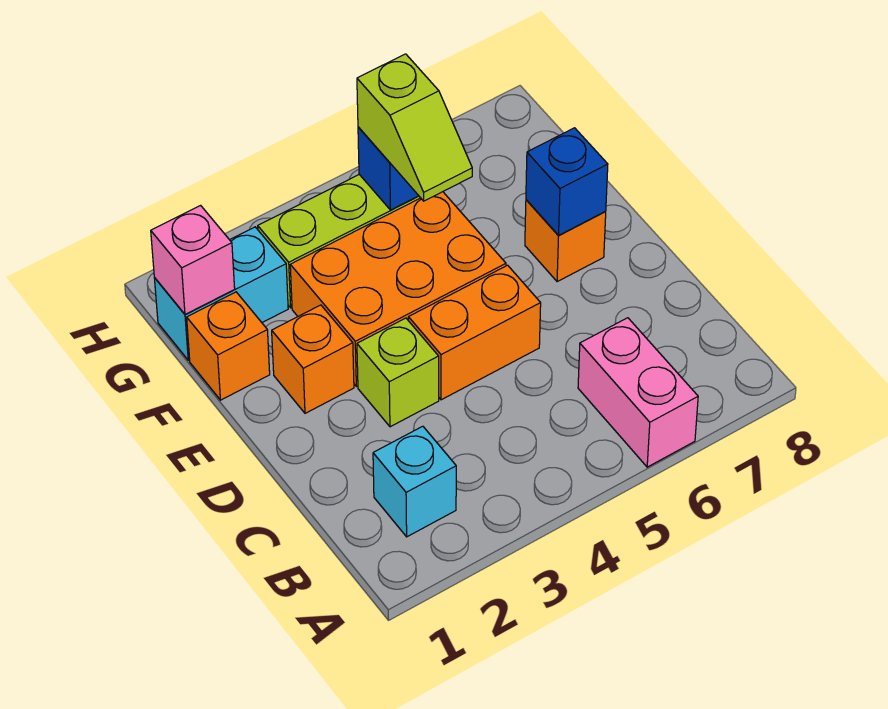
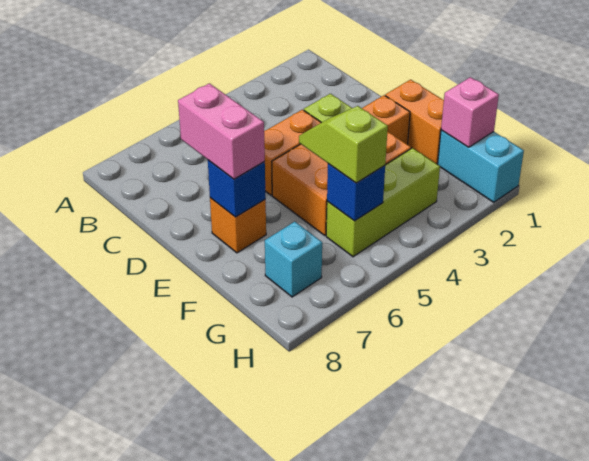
pink brick A6:B6 level 1 -> pink brick D7:E7 level 3
cyan brick B2 level 1 -> cyan brick G7 level 1
orange brick F1 level 1 -> orange brick E1:F1 level 1
cyan brick G1:G2 level 1 -> cyan brick G1:H1 level 1

